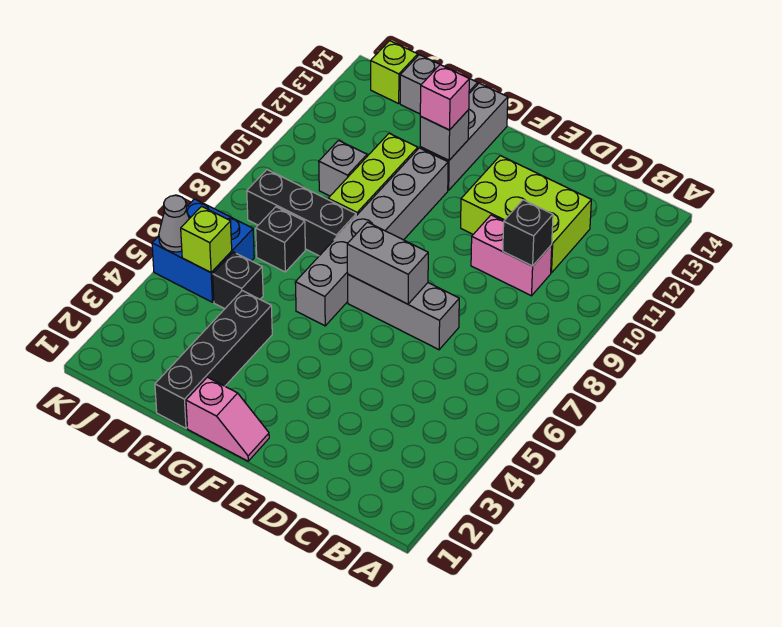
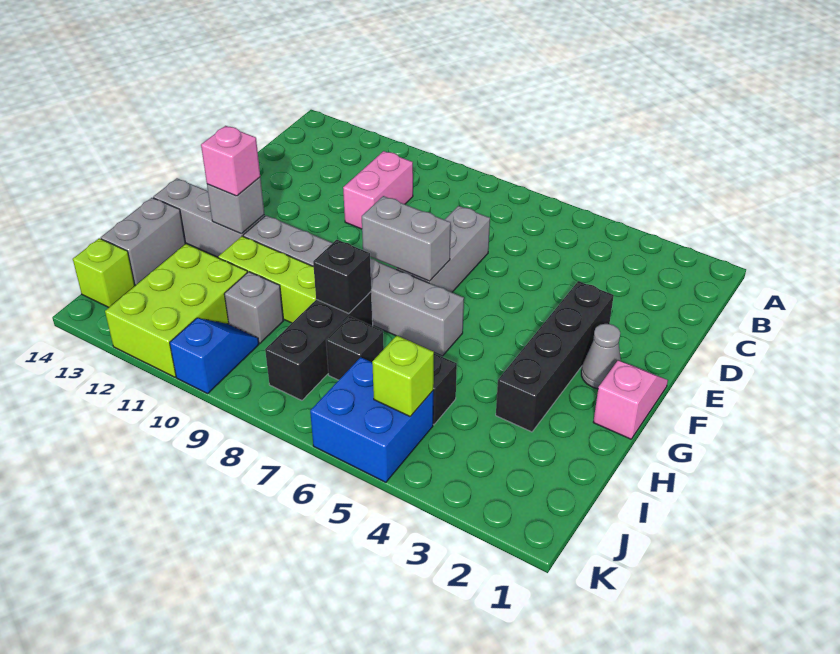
black brick C10 level 2 -> black brick H8 level 2
lime brick C11:E12 level 1 -> lime brick I11:K12 level 1
grey brick E7:F7 level 2 -> grey brick F7:F8 level 2
black brick H1:H4 level 1 -> black brick E3:H3 level 1
none -> blue slope J10:K10 level 1 top K
grey cone K5 level 2 -> grey cone F2 level 1

